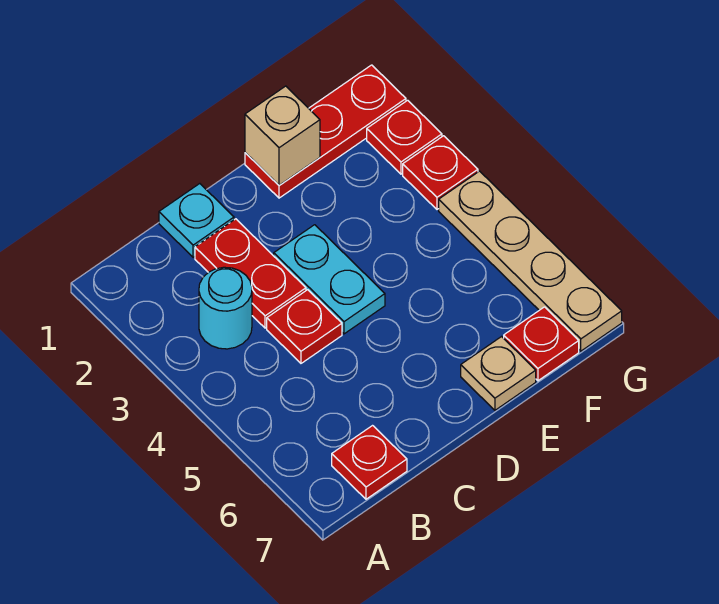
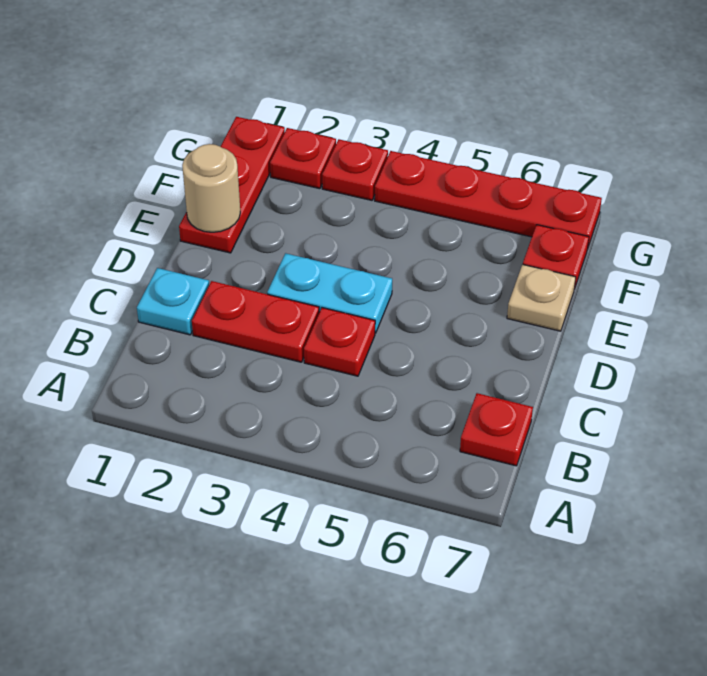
cyan round brick B3 level 1 -> none
tan brick E1 level 2 -> tan round brick E1 level 2
tan plate G4:G7 level 1 -> red plate G4:G7 level 1

